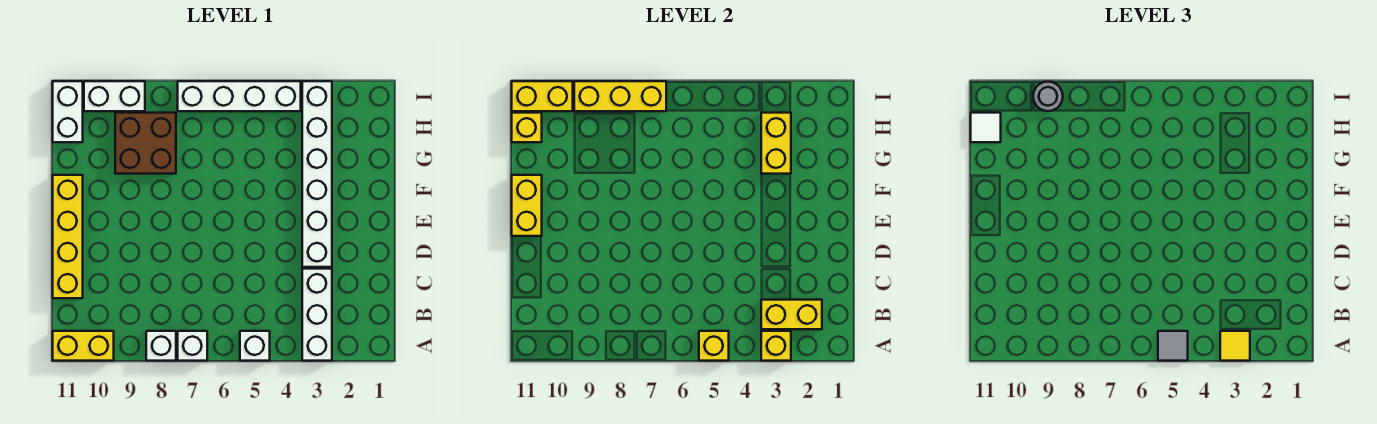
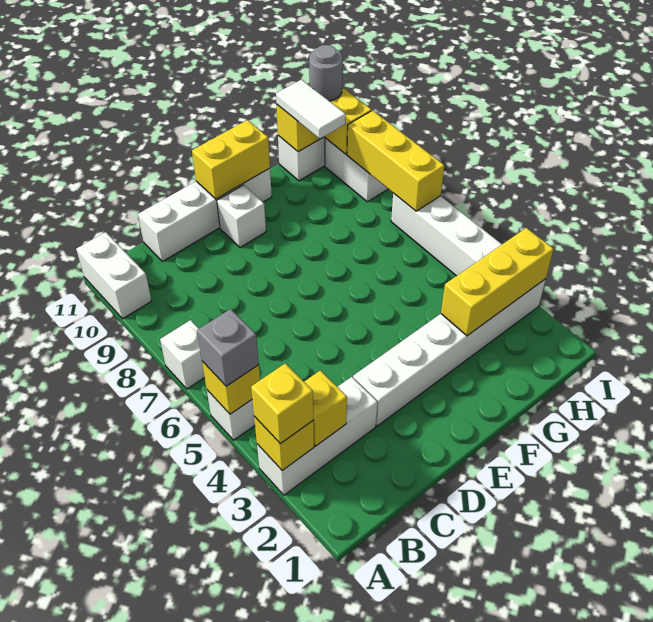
yellow tile A3 level 3 -> yellow brick A3 level 3
grey tile A5 level 3 -> grey brick A5 level 3
white brick A8 level 1 -> white brick E10 level 1
yellow brick A10:A11 level 1 -> white brick A10:A11 level 1
yellow brick B2:B3 level 2 -> yellow brick B3 level 2
yellow brick C11:F11 level 1 -> white brick C11:F11 level 1
yellow brick G3:H3 level 2 -> yellow brick G3:I3 level 2
brown brick G8:H9 level 1 -> none
white tile H11 level 3 -> white tile H10:H11 level 3
grey round brick I9 level 3 -> grey round brick I11 level 3

